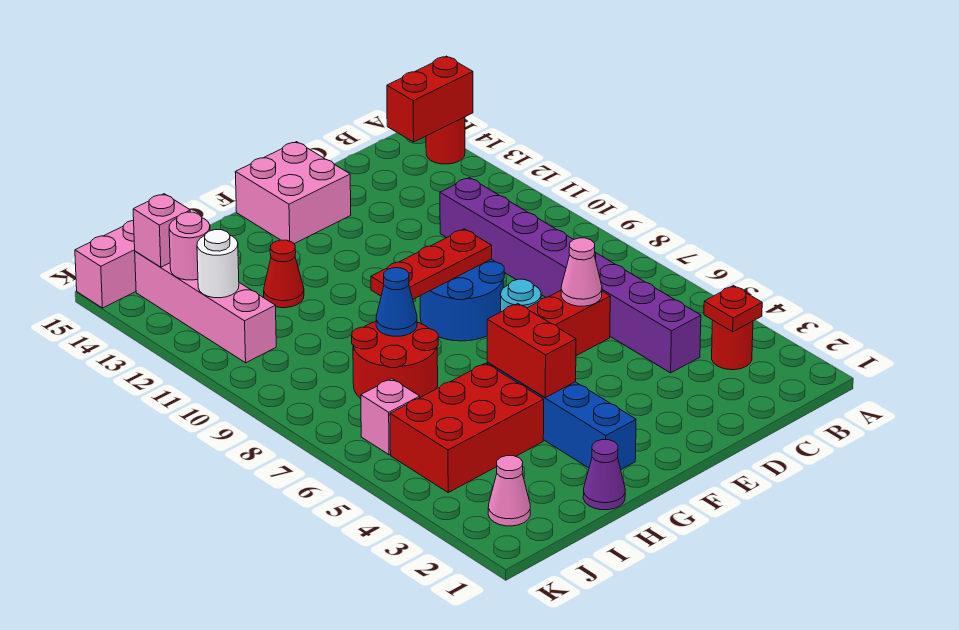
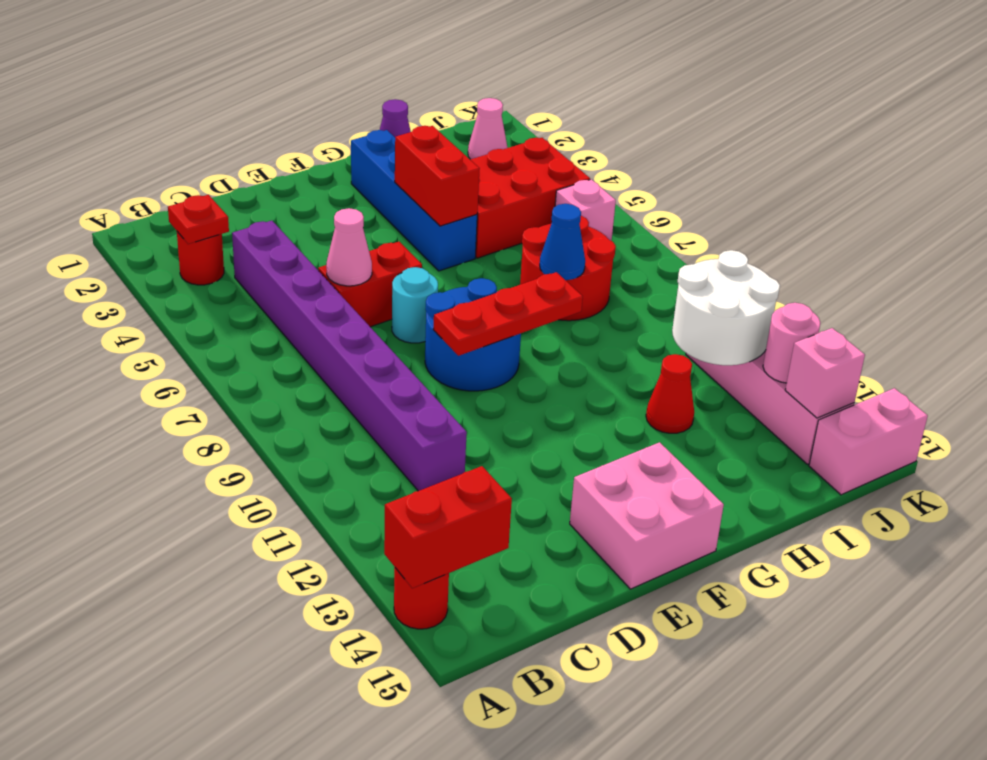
white round brick J12 level 2 -> white round brick I11:J12 level 2

